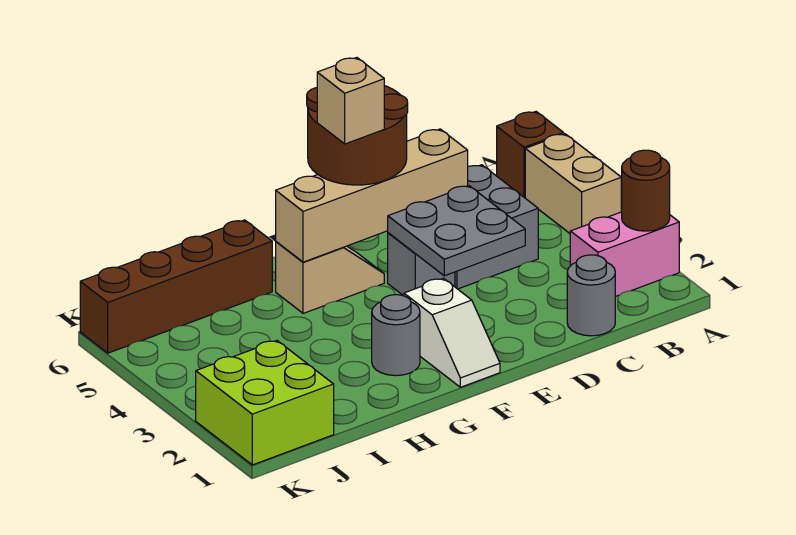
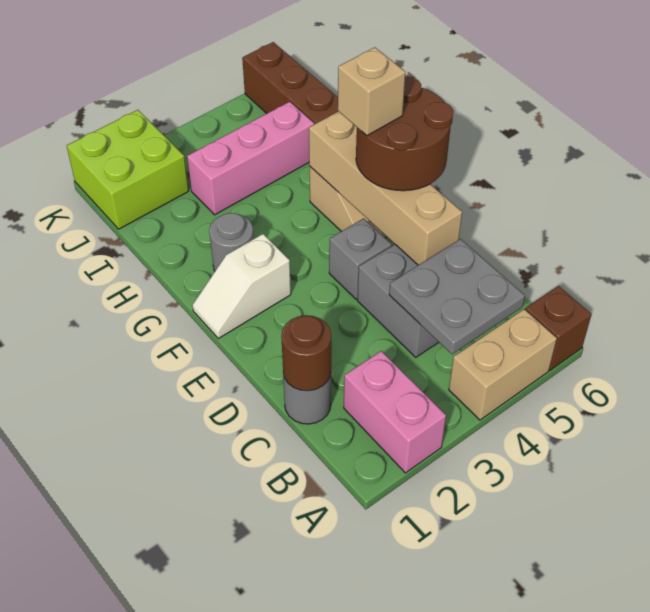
brown round brick A2 level 2 -> brown round brick C1 level 2
grey plate D3:E4 level 2 -> grey plate B4:C5 level 2
none -> pink brick I3:I5 level 1

